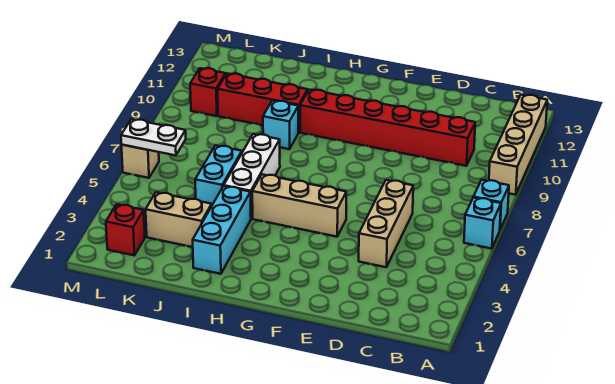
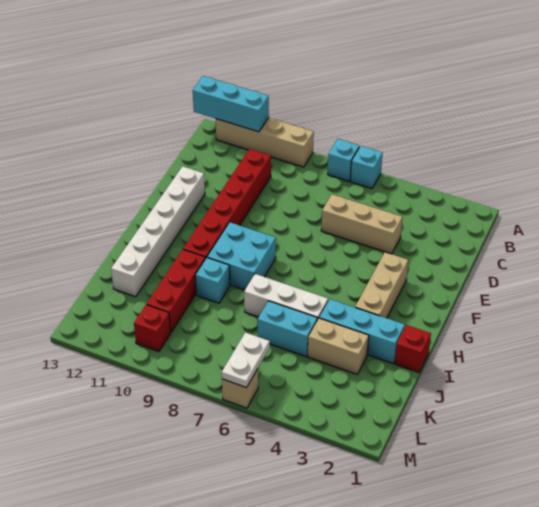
none -> cyan brick A11:A13 level 2
none -> white brick E12:J12 level 1
tan brick F5:H5 level 1 -> tan brick F3:H3 level 1
none -> cyan brick G8:H9 level 1
tan brick J3:K3 level 1 -> tan brick J3:J4 level 1
red brick L2 level 1 -> red brick I1 level 1

